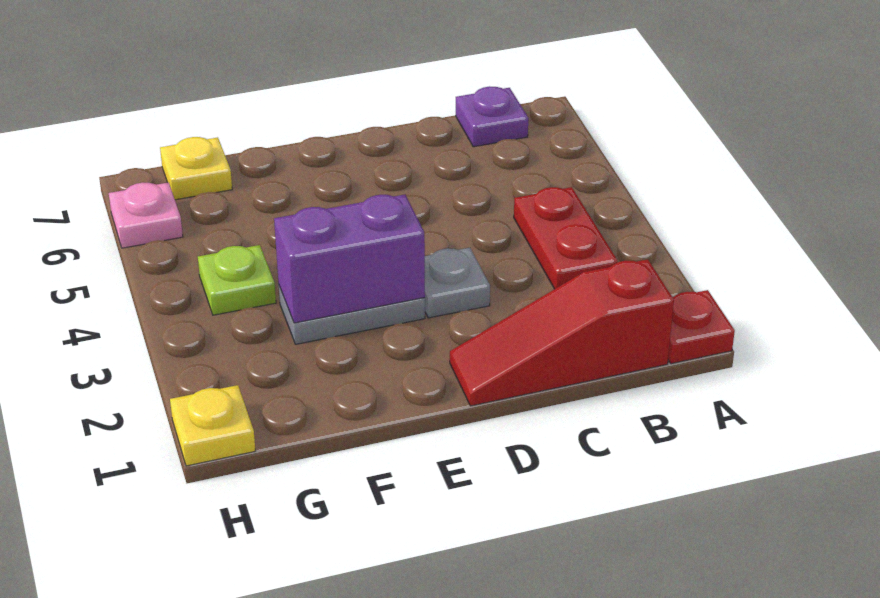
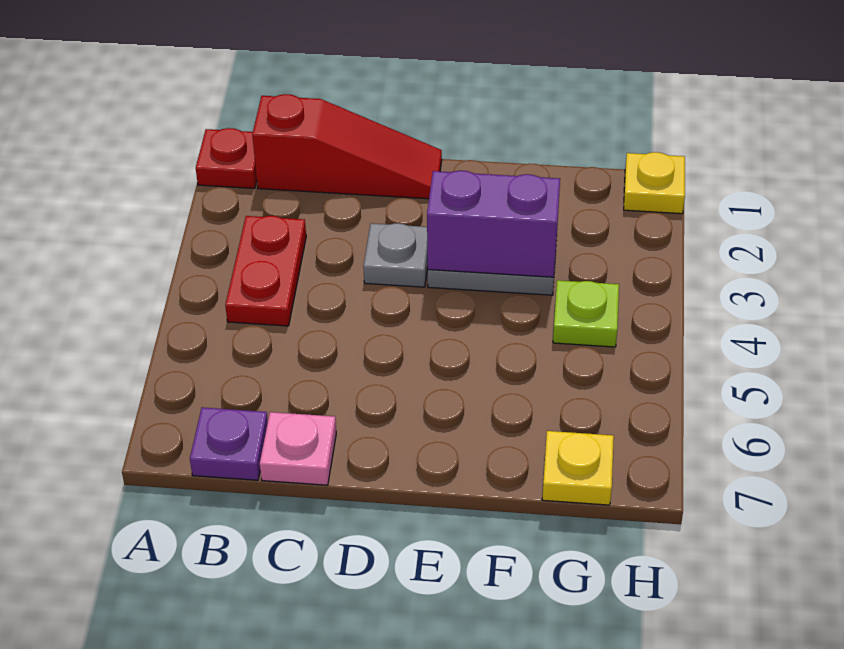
pink plate H6 level 1 -> pink plate C7 level 1

